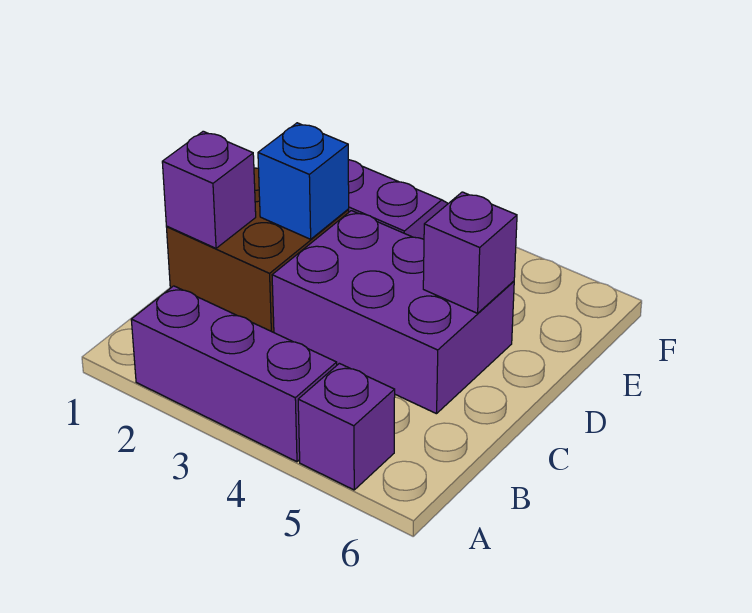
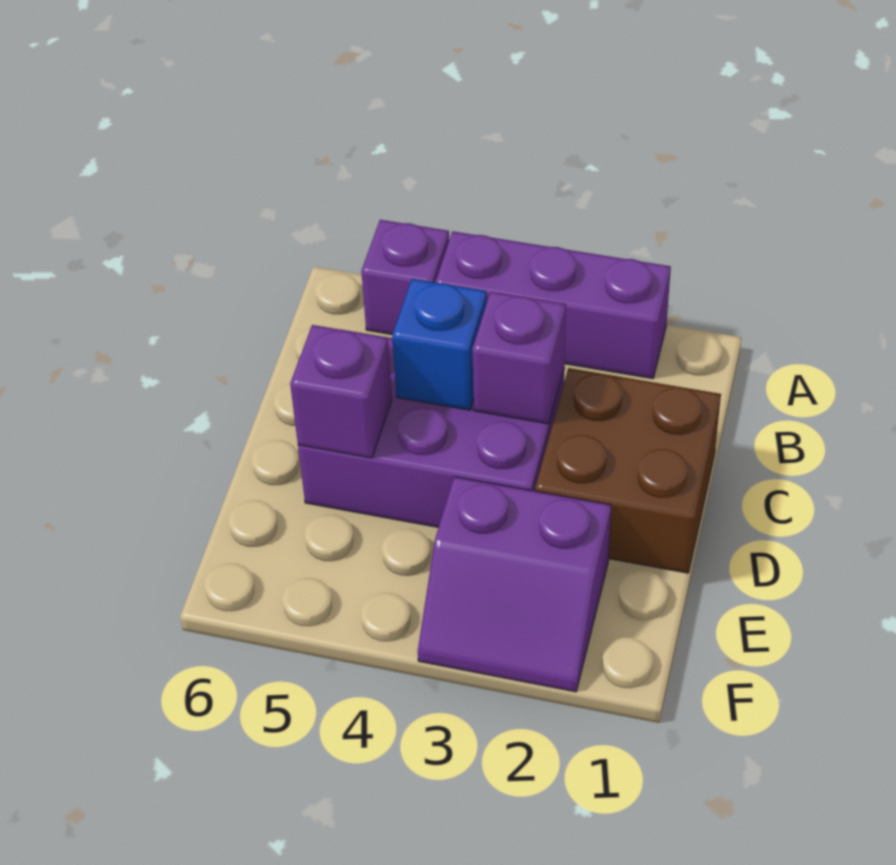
purple brick C1 level 2 -> purple brick C3 level 2
blue brick D2 level 2 -> blue brick C4 level 2

